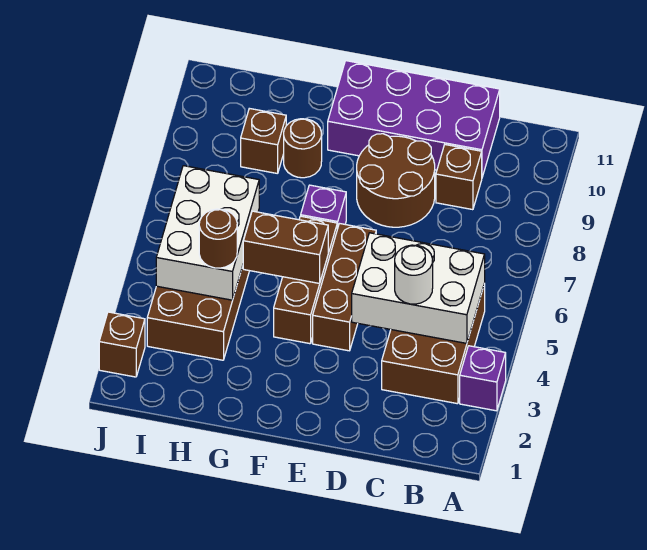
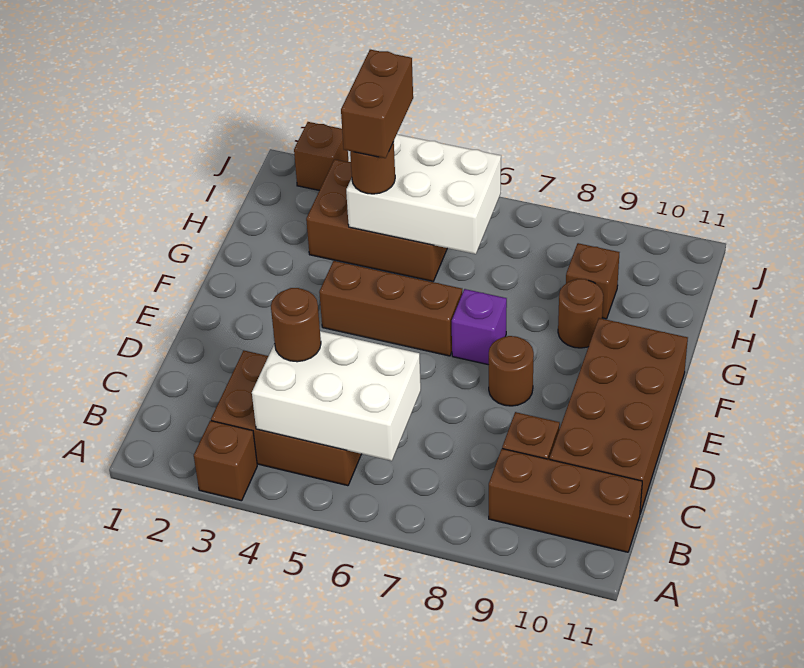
purple brick A3 level 1 -> brown brick A3 level 1
white brick B4:D5 level 2 -> white brick B4:C6 level 2
white round brick C4 level 3 -> brown round brick C4 level 3
purple brick C10:F11 level 1 -> brown brick C10:F11 level 1
brown round brick D8:E9 level 1 -> brown round brick E8 level 1
brown brick E4:E6 level 1 -> brown brick B9:B11 level 1
brown brick F5:G5 level 2 -> brown brick H4:I4 level 4

